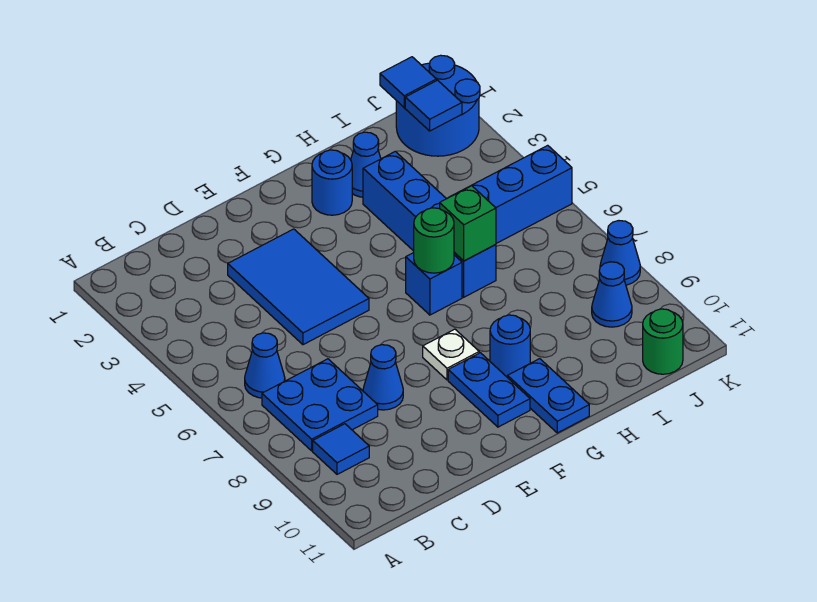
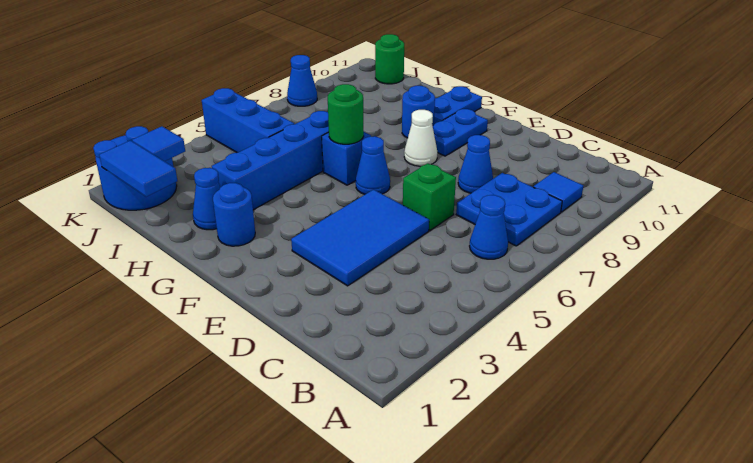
white plate F8 level 1 -> white cone F8 level 1
green brick H6 level 2 -> green brick D6 level 1
blue tile J1 level 2 -> blue tile I1:J1 level 2
blue cone J9 level 1 -> blue cone F6 level 1

